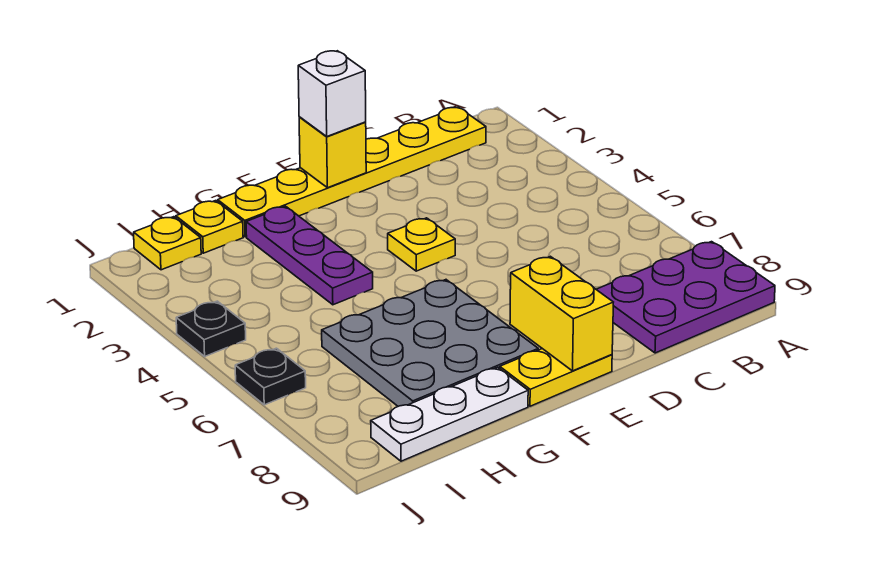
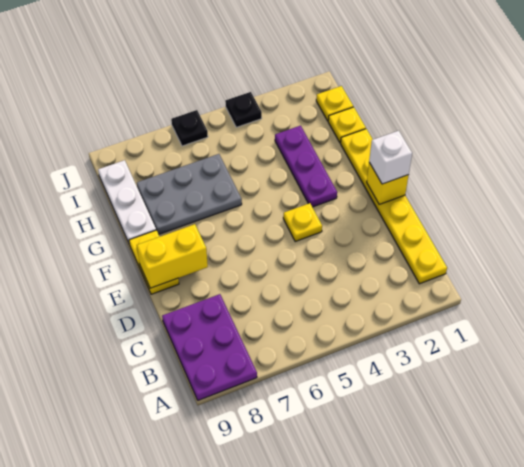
grey plate F6:H8 level 1 -> grey plate G6:H8 level 1
purple plate G2:G4 level 1 -> purple plate F3:H3 level 1

